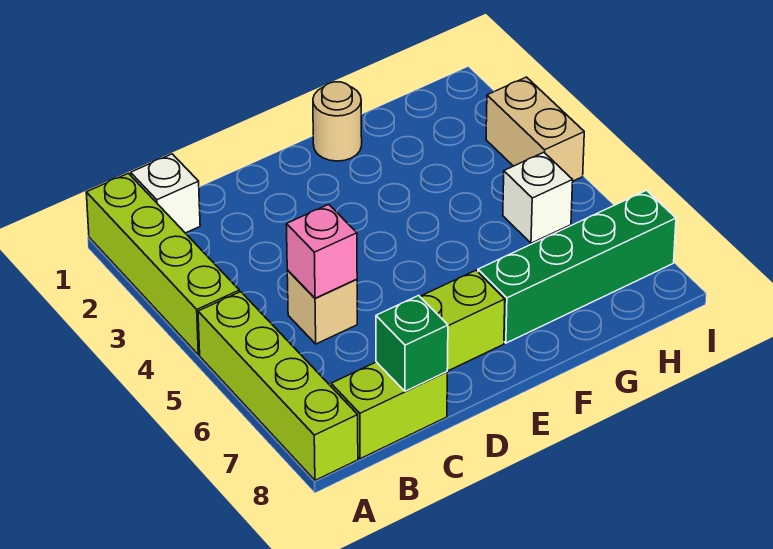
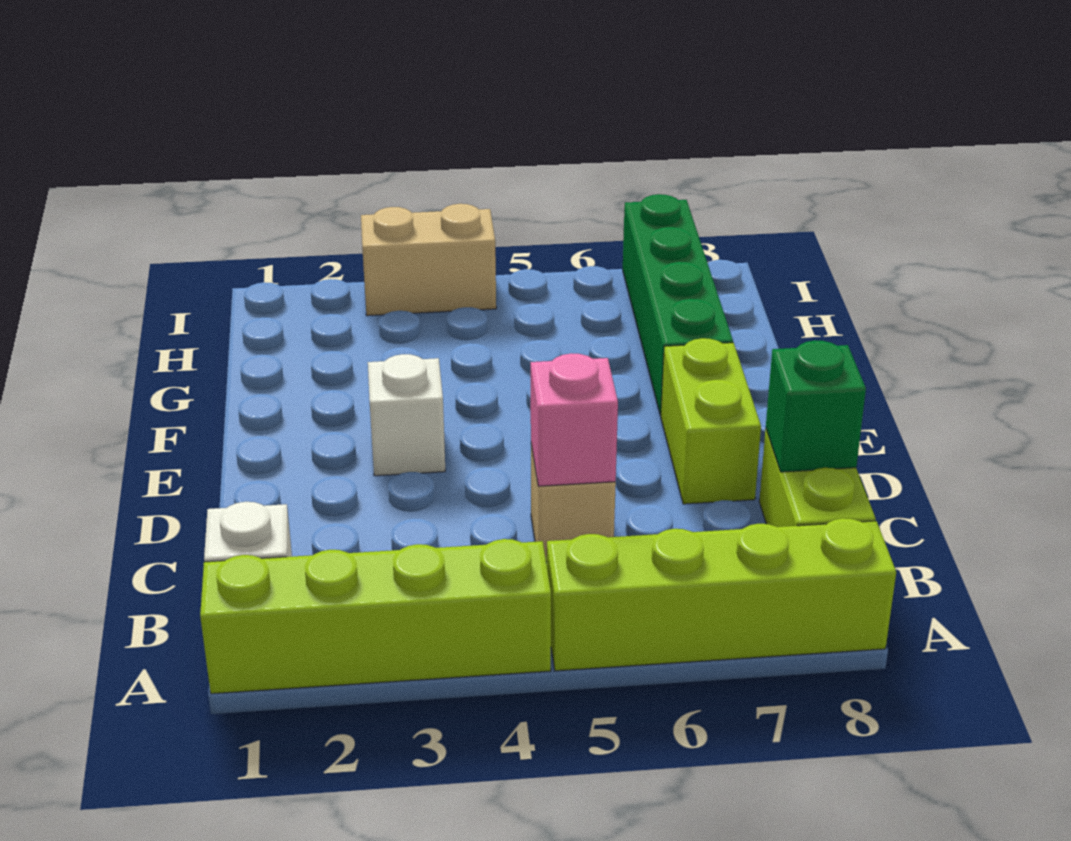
tan round brick F1 level 1 -> none
white brick H5 level 1 -> white brick E3 level 1

